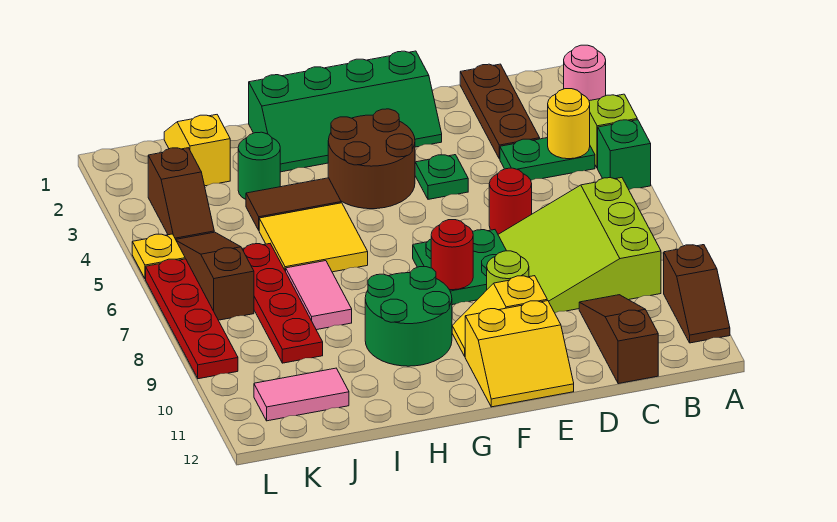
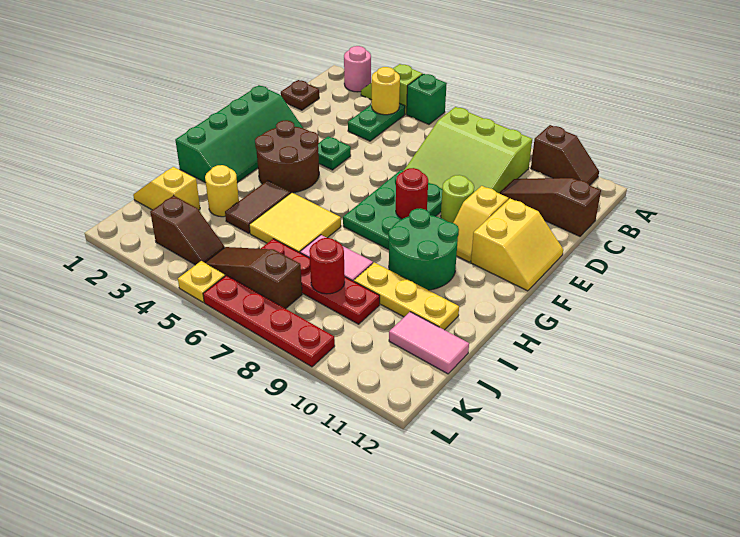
brown plate C1:C3 level 1 -> brown plate C1 level 1
red round brick D6 level 1 -> red round brick J8 level 2
green plate E7:F8 level 1 -> green plate E7:G8 level 1
green round brick I3 level 1 -> yellow round brick I3 level 1
none -> yellow plate I9:I11 level 1
pink tile J11:K11 level 1 -> pink tile J11:J12 level 1

